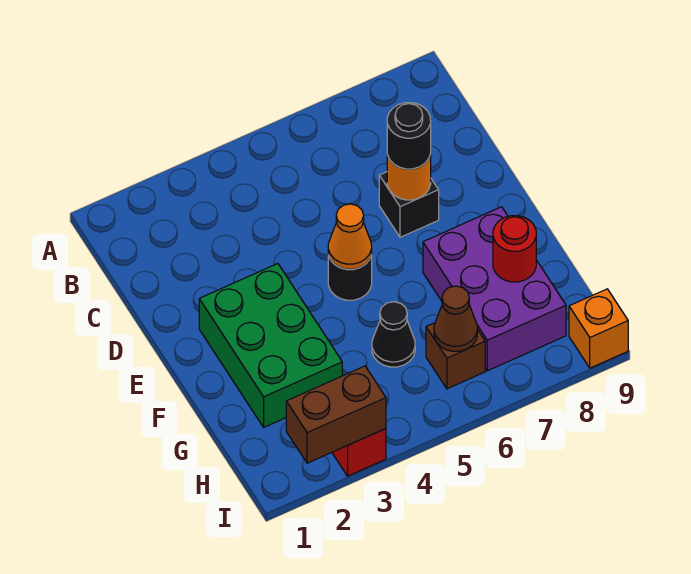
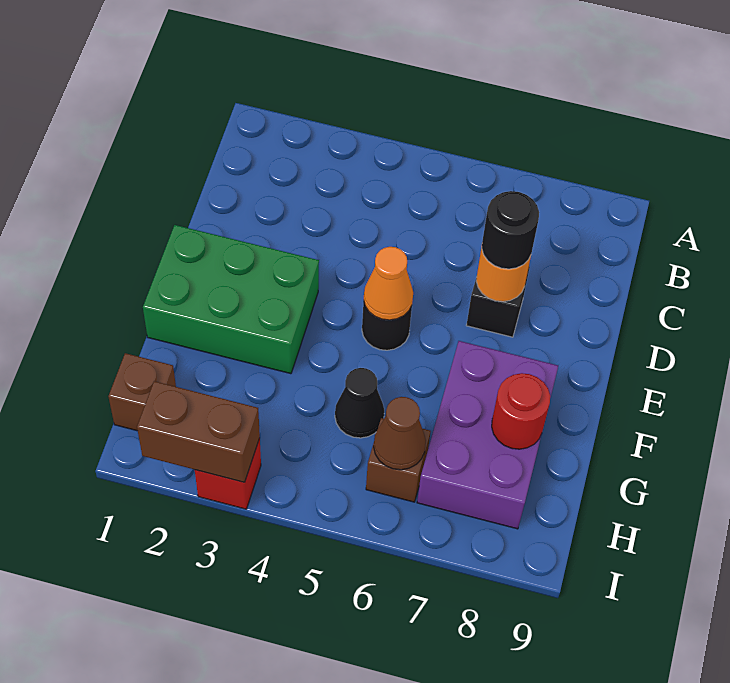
green brick E2:G3 level 1 -> green brick E1:F3 level 1
none -> brown brick H1 level 1
orange brick I9 level 1 -> none

